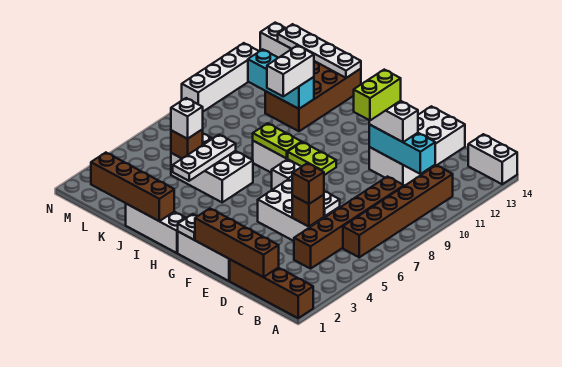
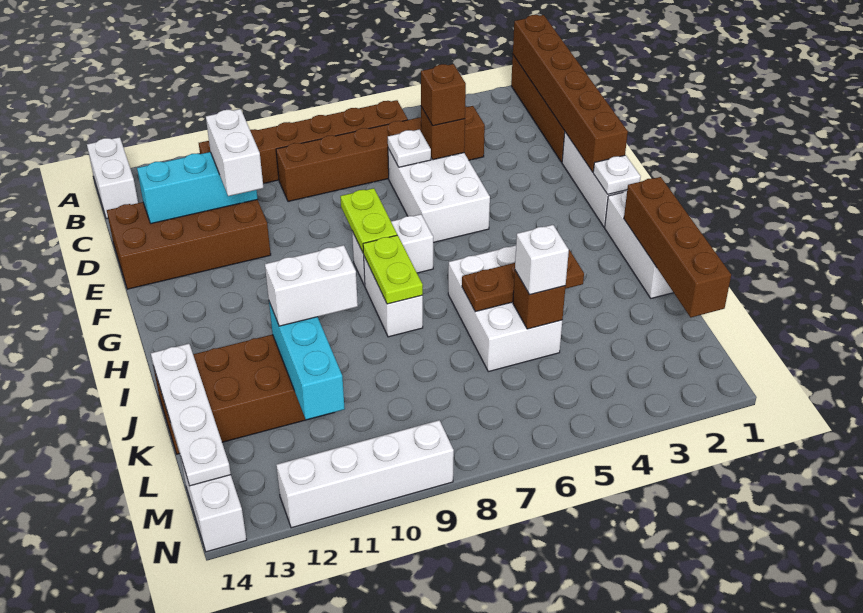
brown brick C1:F1 level 2 -> brown brick A1:F1 level 2
cyan brick C11:E11 level 2 -> cyan brick D11:D13 level 2
white brick D11:E14 level 1 -> brown brick D11:E14 level 1
lime brick E10:E11 level 4 -> none
white plate J4:J6 level 2 -> brown plate J4:J6 level 2

